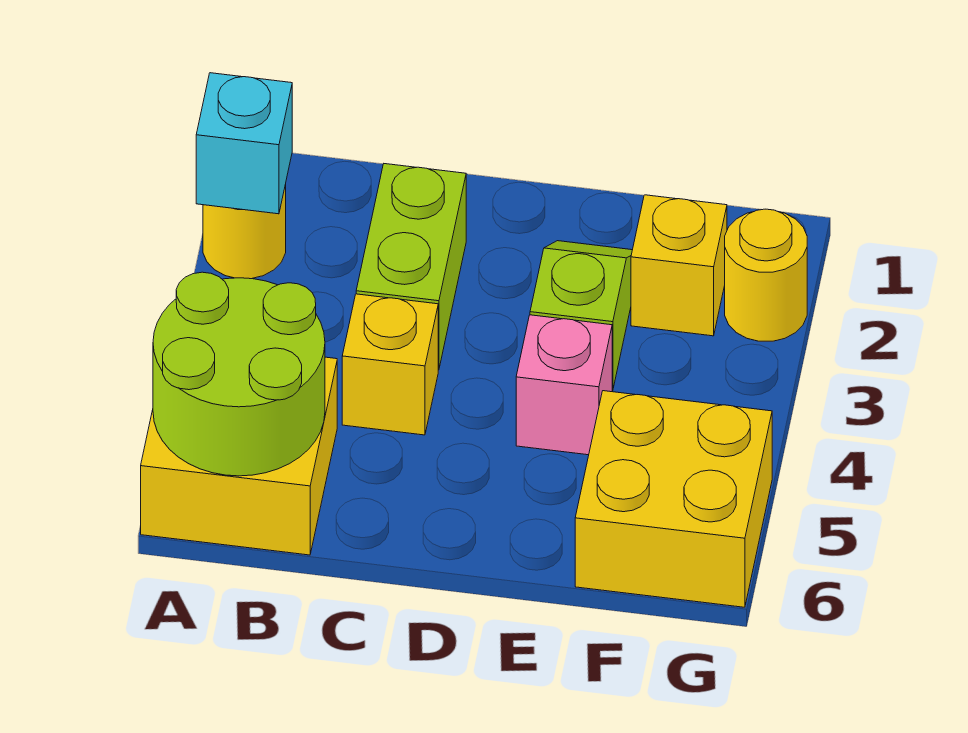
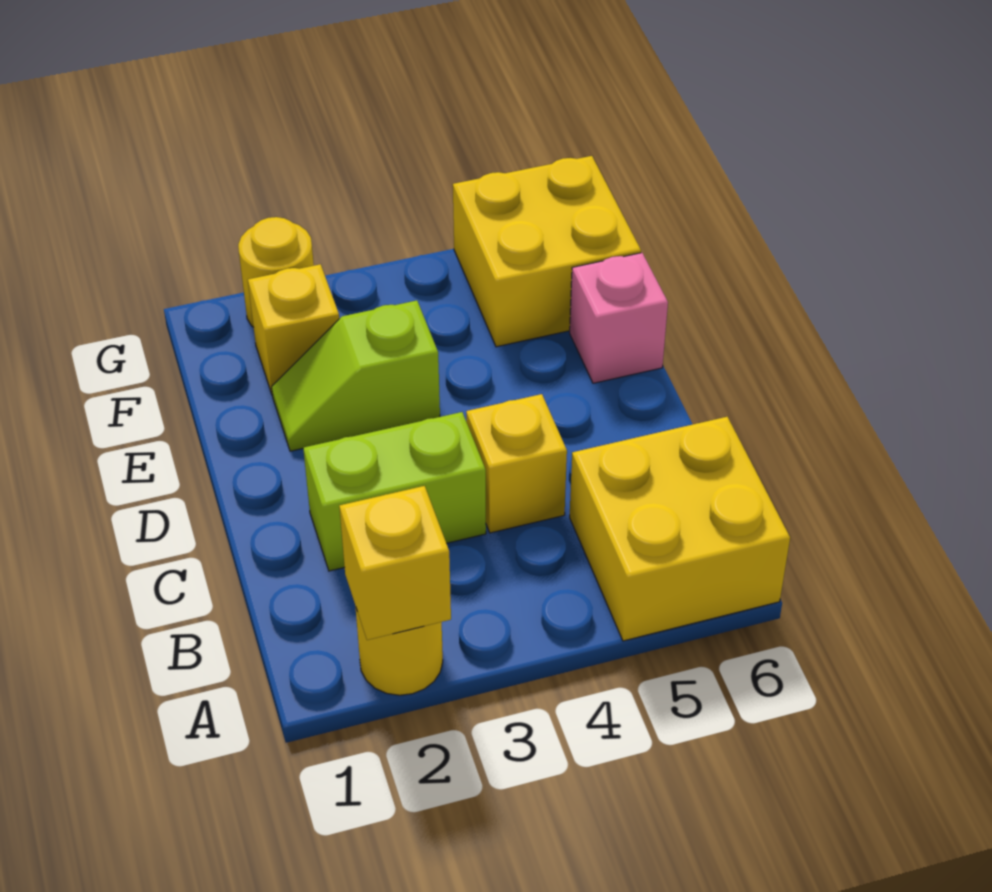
cyan brick A2 level 2 -> yellow brick A2 level 2
lime round brick A5:B6 level 2 -> none
pink brick E4 level 1 -> pink brick E6 level 1

